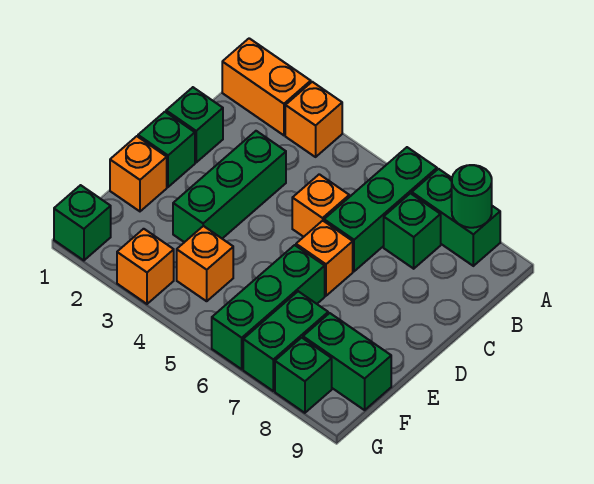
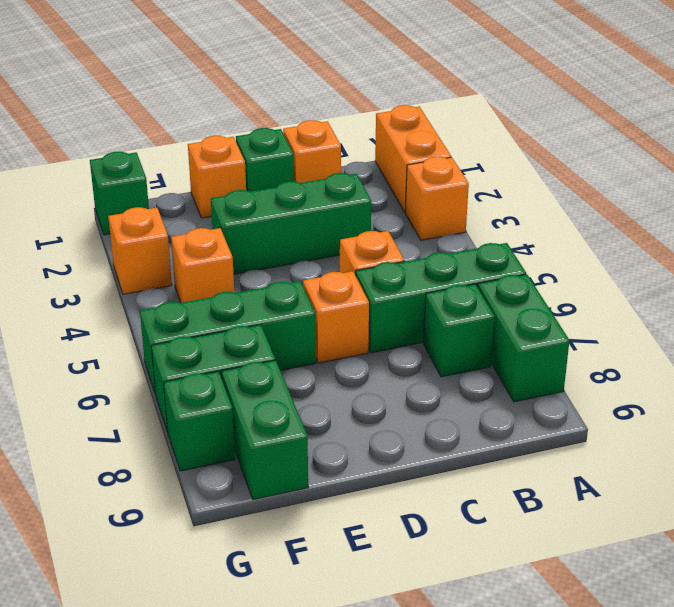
green round brick A8 level 2 -> none
green brick C1 level 1 -> orange brick C1 level 1

